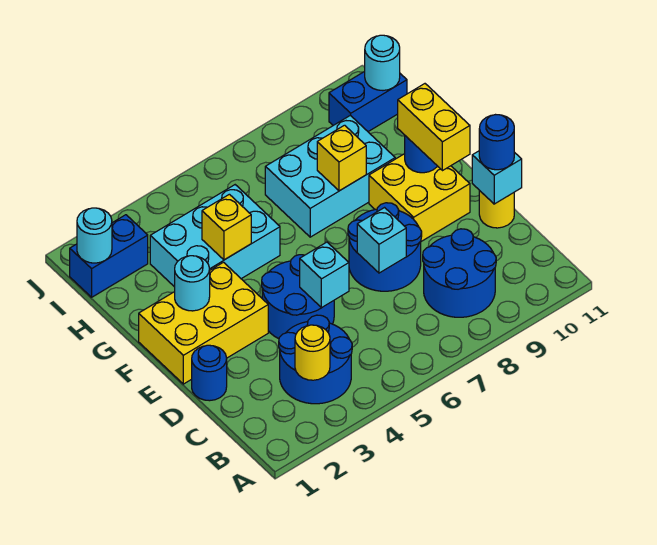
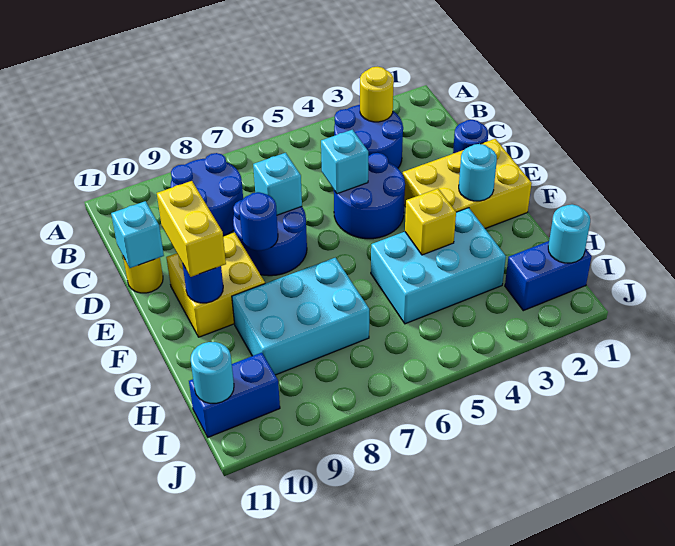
blue round brick D11 level 3 -> blue round brick E8 level 2
yellow brick G8 level 2 -> none

